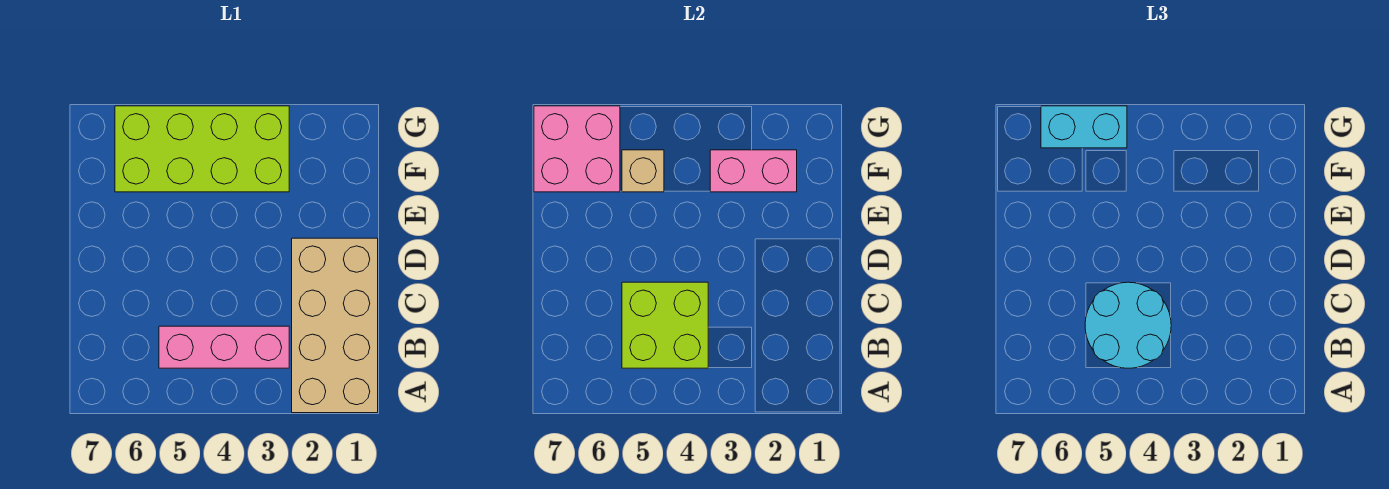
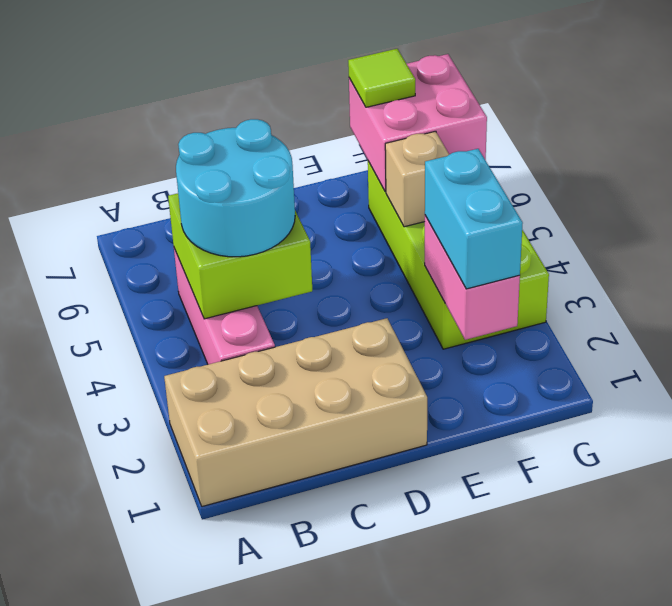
none -> lime tile F7 level 3
cyan brick G5:G6 level 3 -> cyan brick F2:F3 level 3

